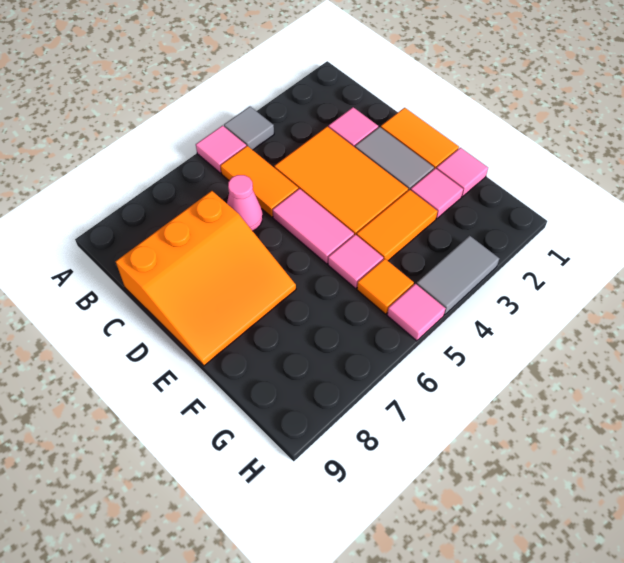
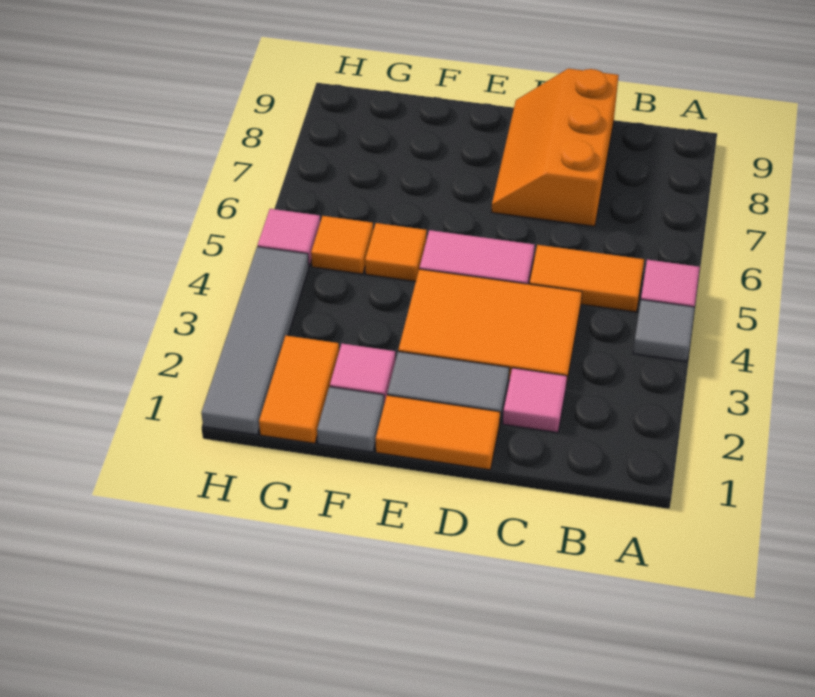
pink cone C6 level 1 -> none
orange slope C7:E9 level 1 top C -> orange slope C7:D9 level 1 top C
pink tile F1 level 1 -> grey tile F1 level 1
orange tile F3:F4 level 1 -> orange tile G1:G2 level 1
pink tile F5 level 1 -> orange tile F5 level 1
grey tile H3:H4 level 1 -> grey tile H1:H4 level 1

